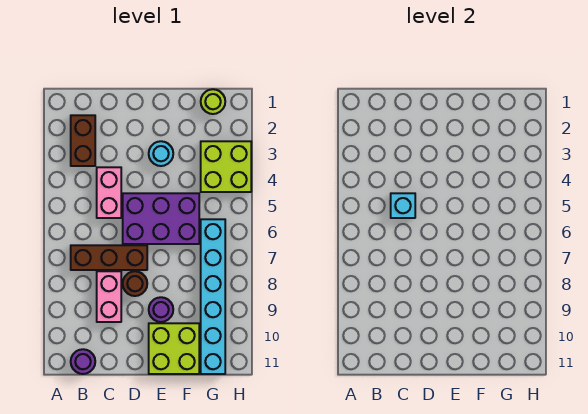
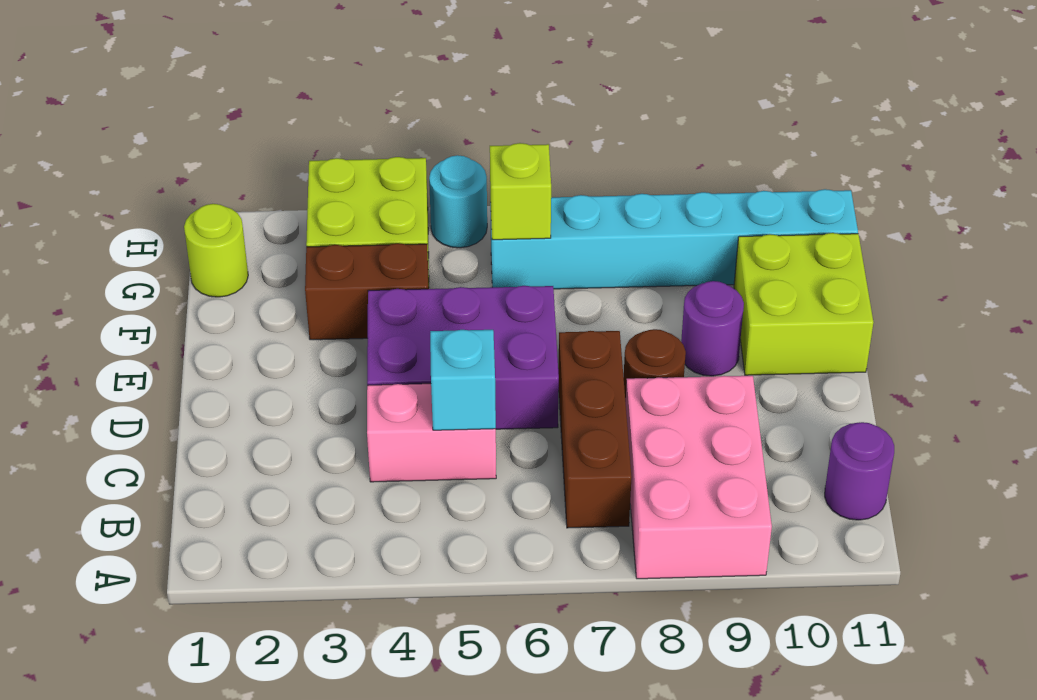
brown brick B2:B3 level 1 -> brown brick F3:F4 level 1
pink brick C8:C9 level 1 -> pink brick A8:C9 level 1
purple brick D5:F6 level 1 -> purple brick D4:E6 level 1
cyan round brick E3 level 1 -> cyan round brick H5 level 1
none -> lime brick G6 level 2

